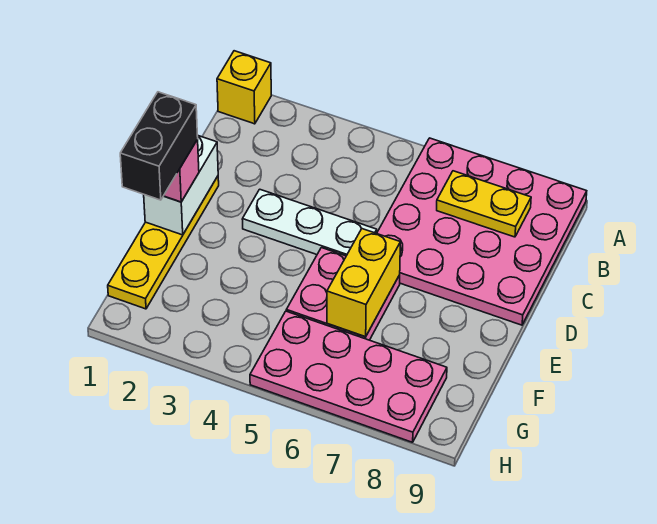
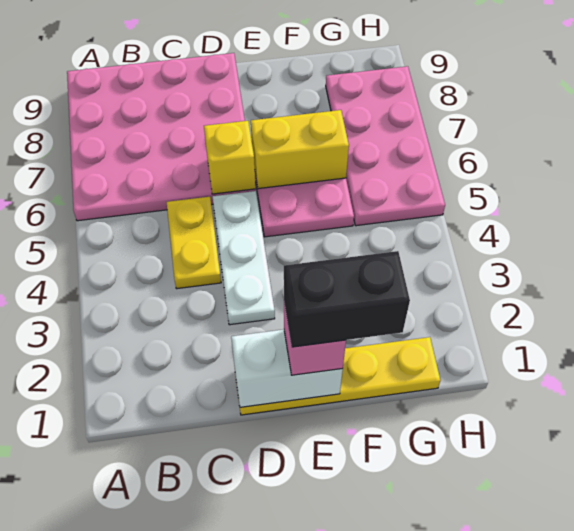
yellow brick A1 level 1 -> yellow brick D6 level 2
yellow plate B7:B8 level 2 -> yellow plate C4:C5 level 1

